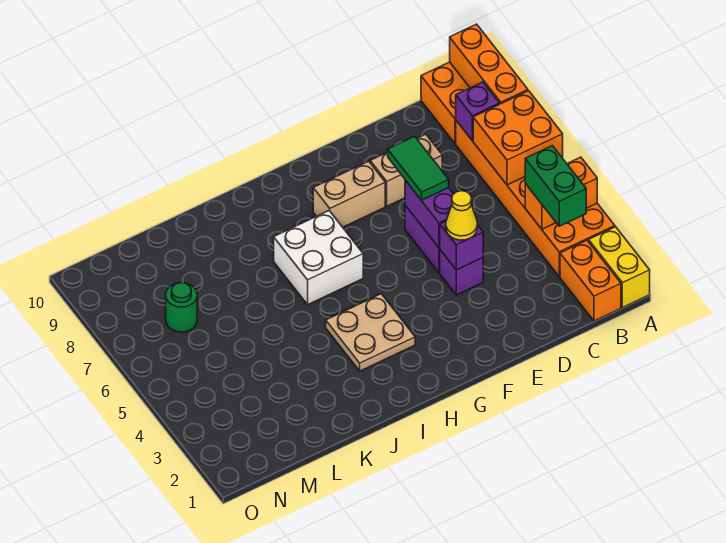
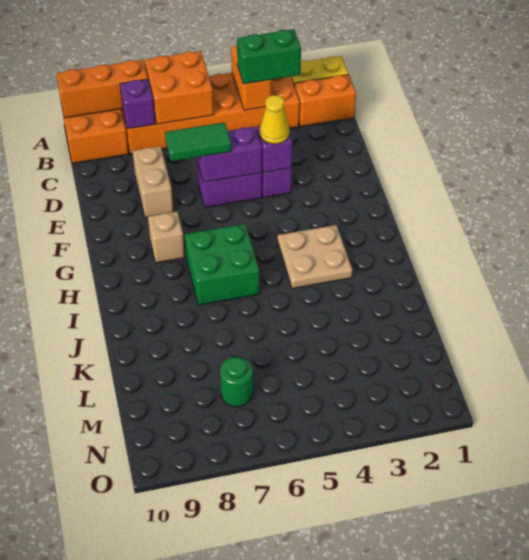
tan brick F8:G8 level 1 -> tan brick G8 level 1
white brick H6:I7 level 1 -> green brick H6:I7 level 1

